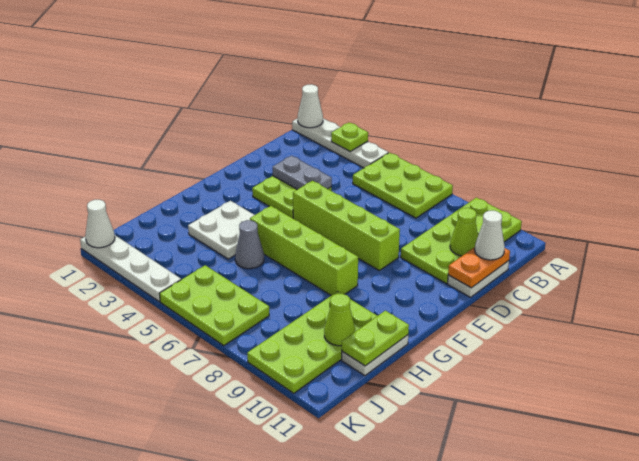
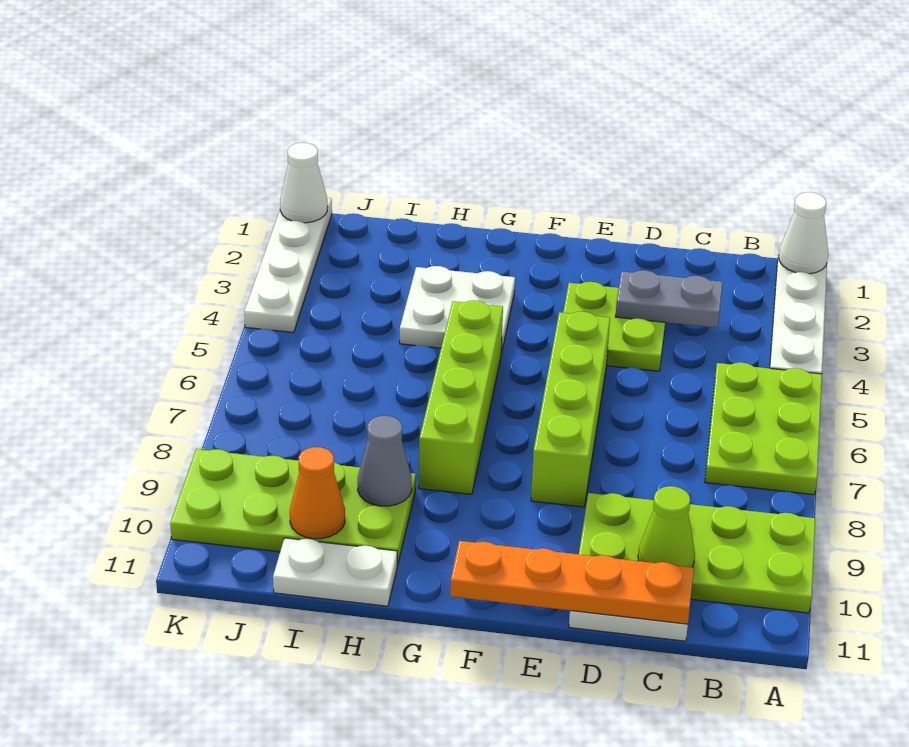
lime plate A3 level 2 -> none
orange plate C11:D11 level 2 -> orange plate C11:F11 level 2
white cone C11 level 3 -> none
grey plate D3:D4 level 2 -> grey plate C3:D3 level 2
grey cone H5 level 1 -> grey cone H9 level 2
lime plate H11:I11 level 2 -> none
lime cone I10 level 2 -> orange cone I10 level 2
lime plate J5:K7 level 1 -> none

